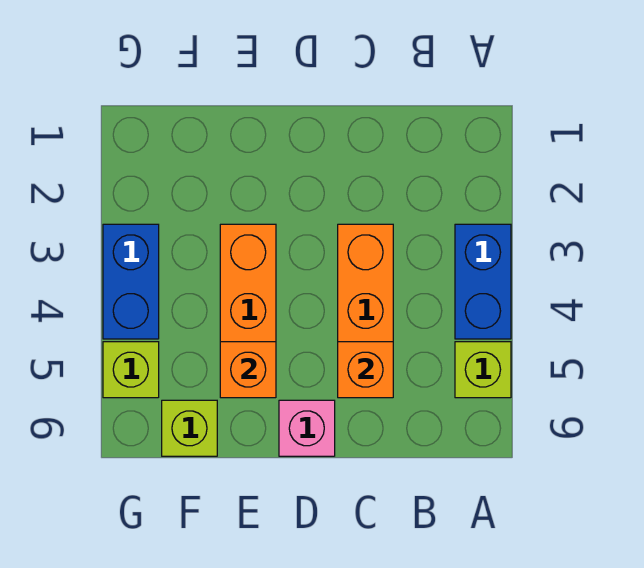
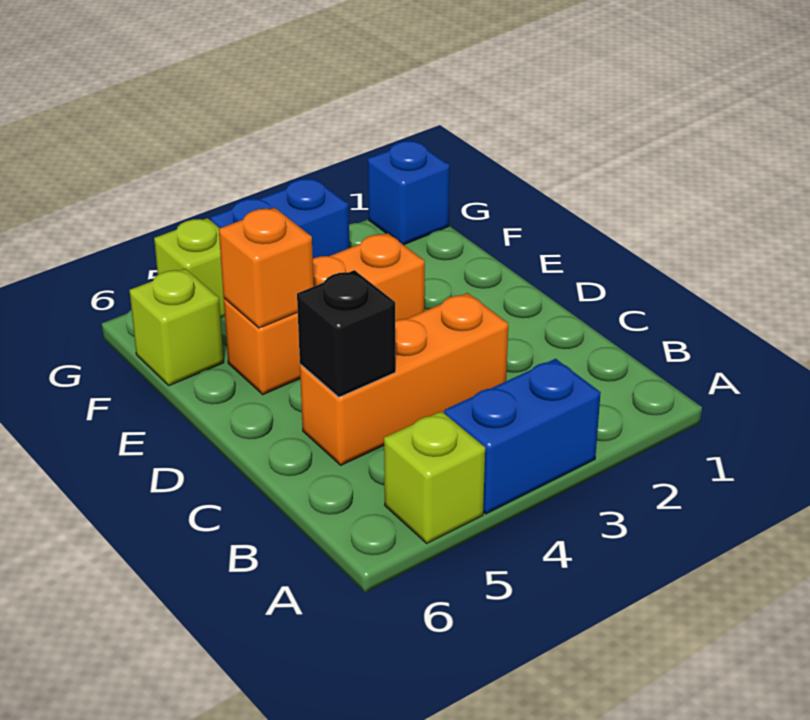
orange brick C5 level 2 -> black brick C5 level 2
pink brick D6 level 1 -> none
none -> blue brick G1 level 1

